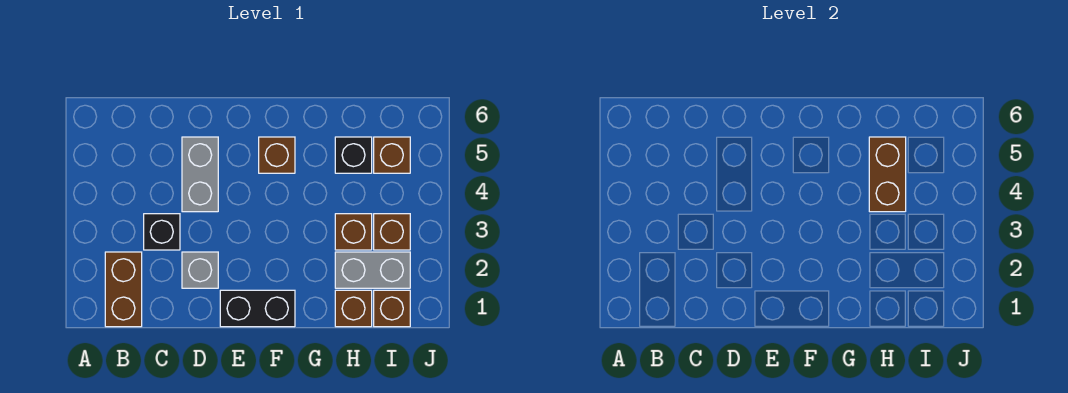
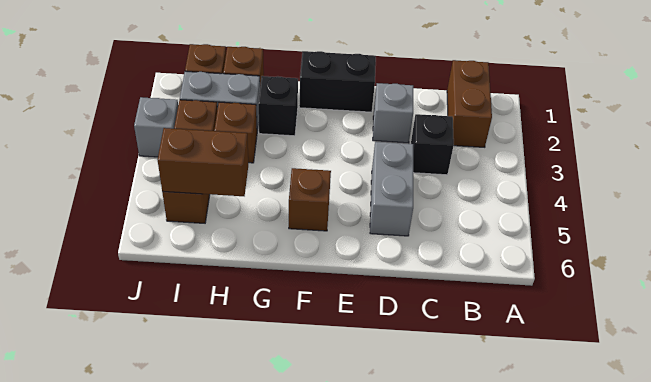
brown brick H4:H5 level 2 -> brown brick H5:I5 level 2
black brick H5 level 1 -> black brick G2 level 1
none -> grey brick J3 level 1

